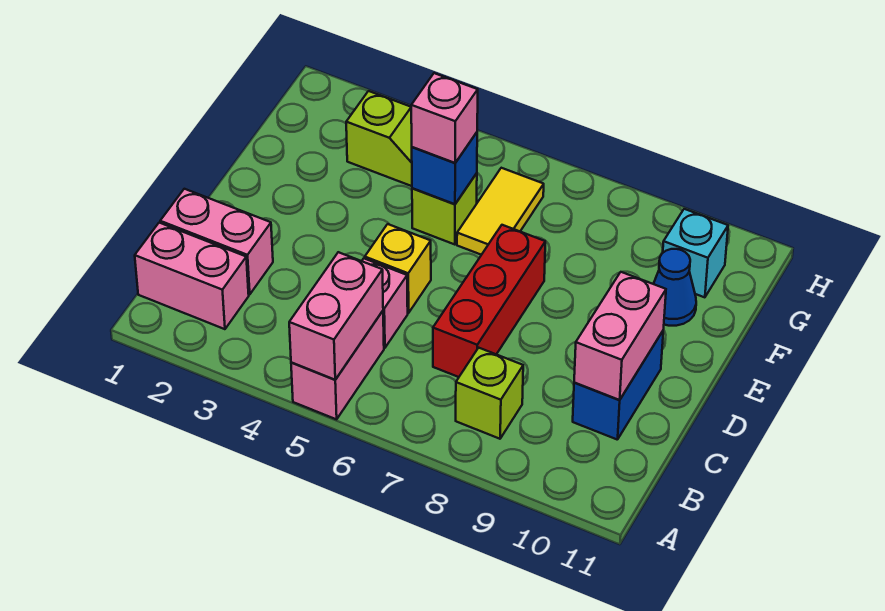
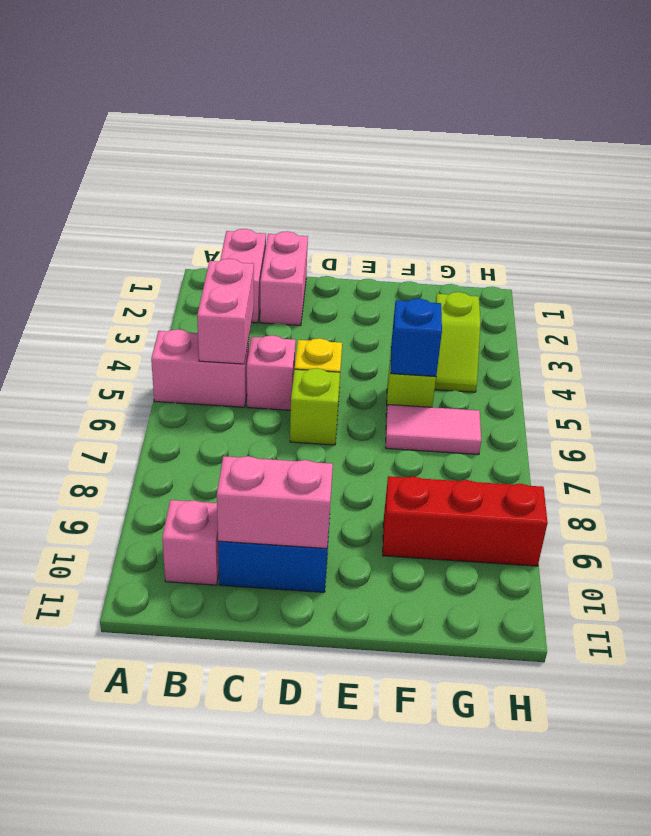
pink brick A5:B5 level 2 -> pink brick B4:B5 level 2
lime brick B8 level 1 -> lime brick D6 level 1
red brick C7:E7 level 1 -> red brick F9:H9 level 1
pink brick F5 level 3 -> pink brick B10 level 1
yellow tile F6:G6 level 1 -> pink tile F6:G6 level 1
blue cone F10 level 1 -> none
cyan brick G10 level 1 -> none

